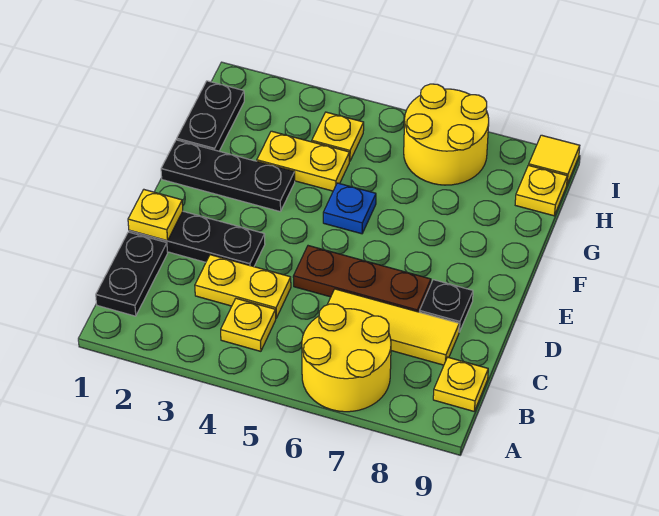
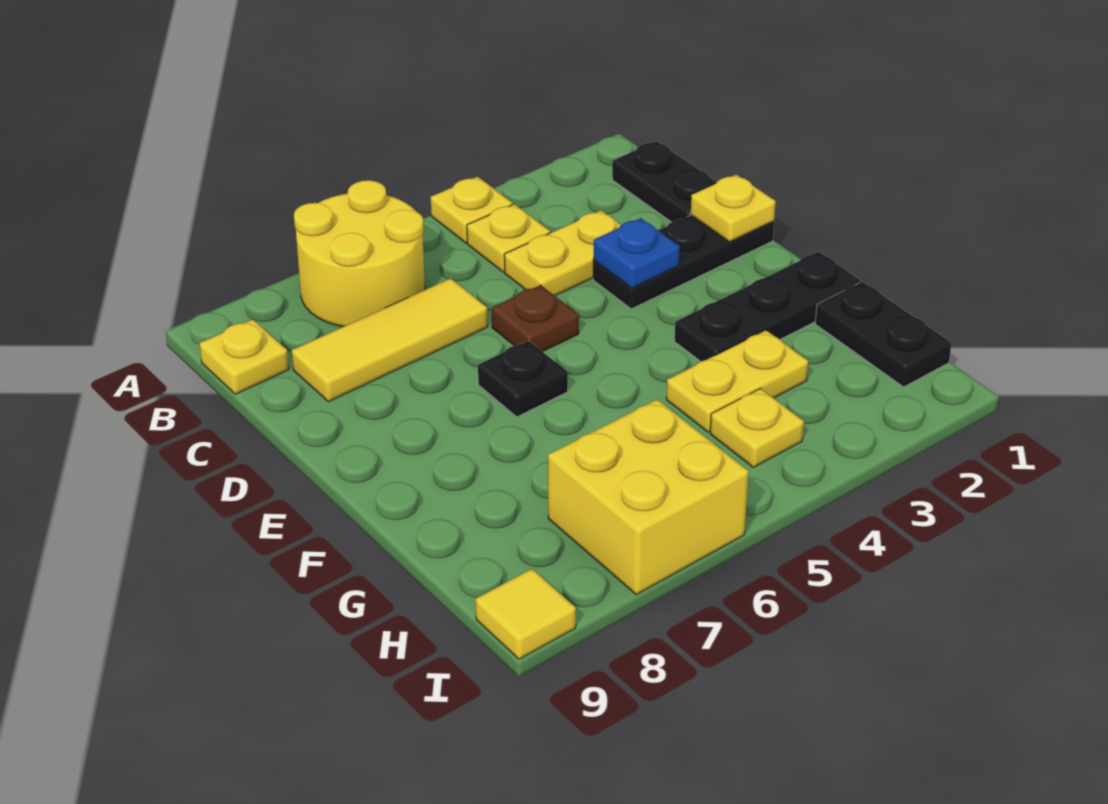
brown plate D5:D7 level 1 -> brown plate D5 level 1
black plate D8 level 1 -> black plate E6 level 1
blue plate F5 level 1 -> blue plate D3 level 2
yellow round brick H6:I7 level 1 -> yellow brick H6:I7 level 1
yellow plate H9 level 1 -> yellow plate A4 level 1

